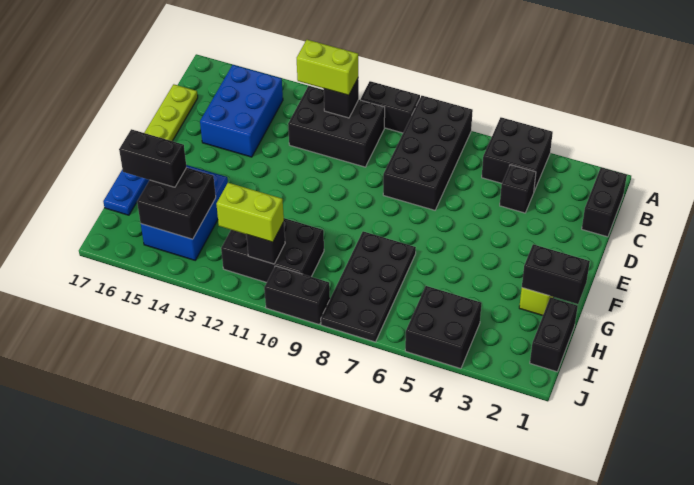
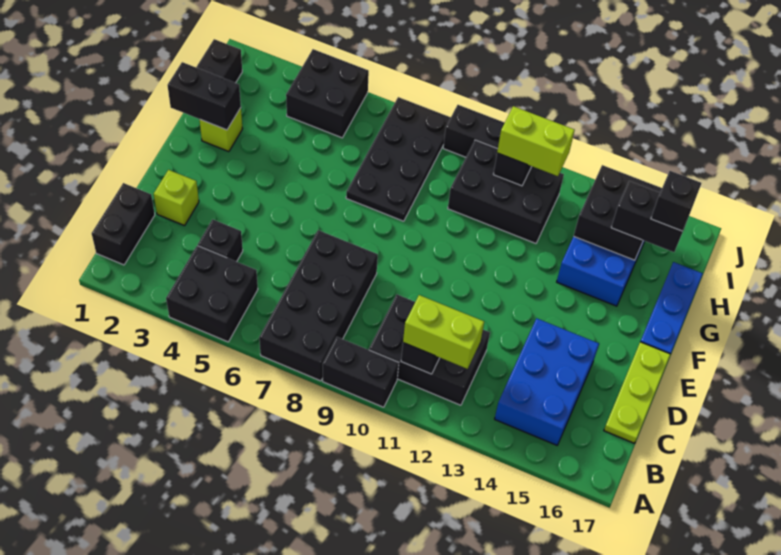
none -> lime brick D2 level 1
none -> black brick H16 level 4

